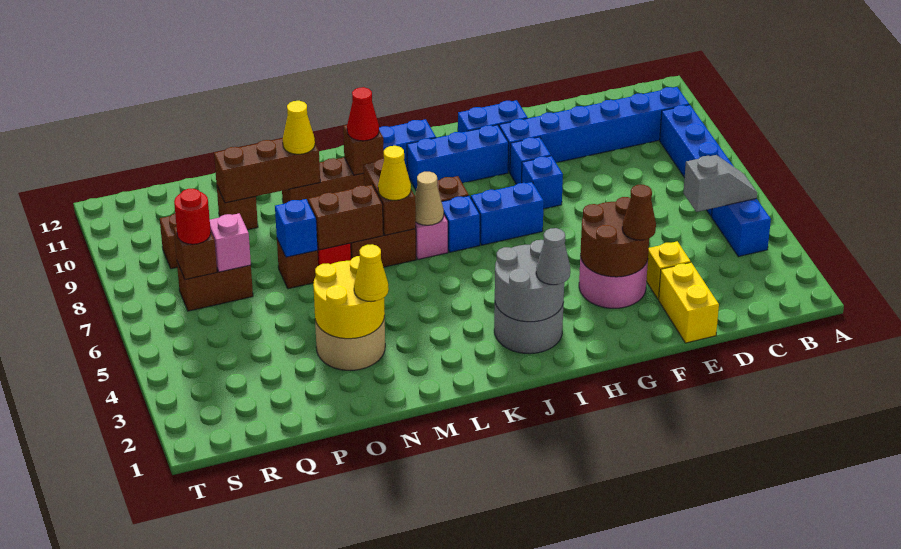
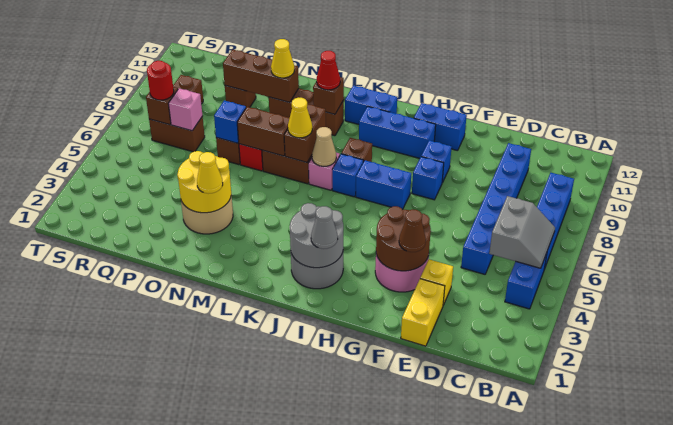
grey slope B5:C5 level 2 top C -> grey slope B5:C6 level 2 top C
blue brick B10:G10 level 1 -> blue brick D5:D10 level 1

